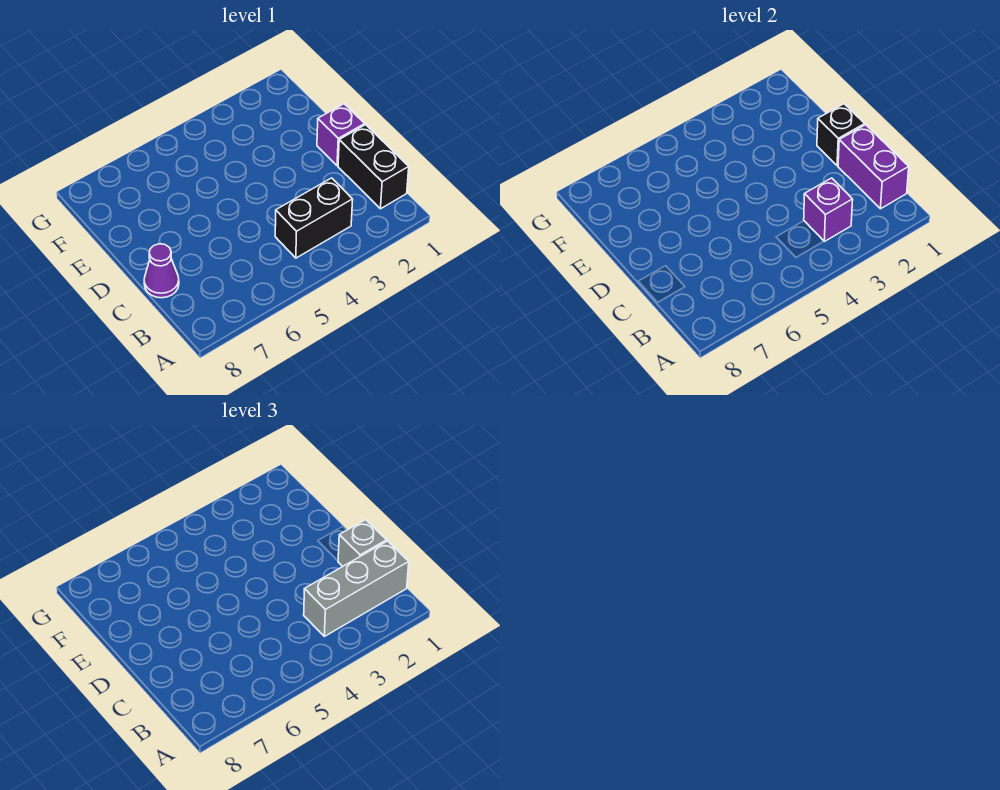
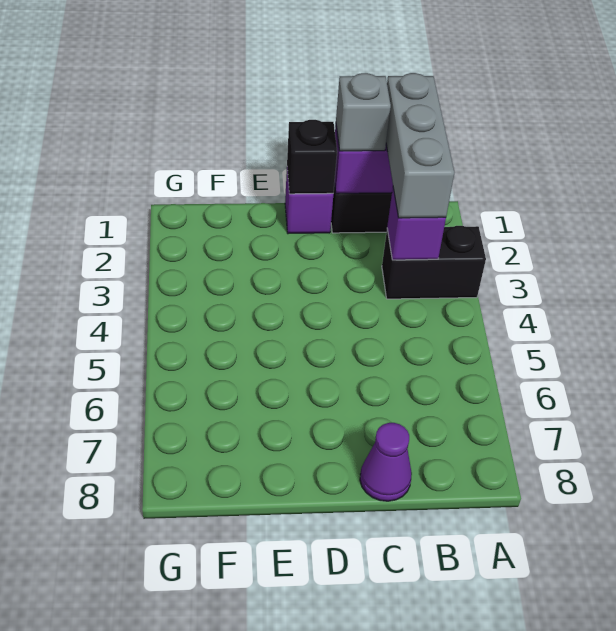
black brick B3:B4 level 1 -> black brick A3:B3 level 1

